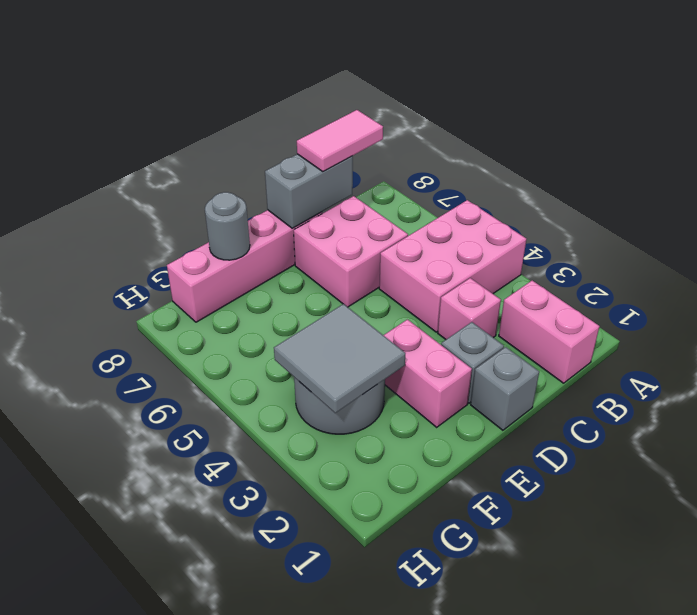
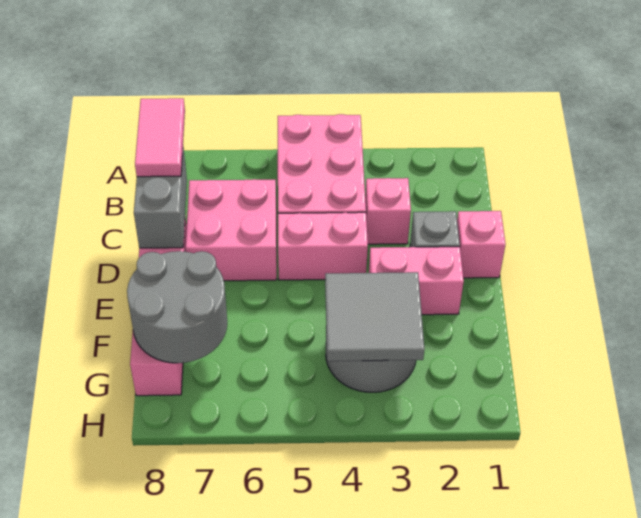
pink brick B1:B2 level 1 -> pink brick D4:D5 level 1
grey brick D1 level 1 -> pink brick D1 level 1
grey round brick F8 level 2 -> grey round brick F7:G8 level 2

